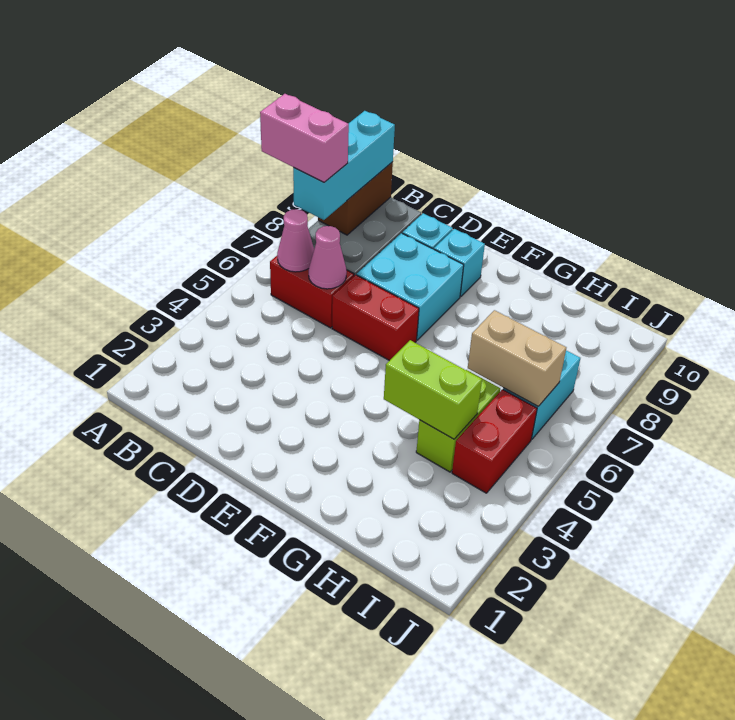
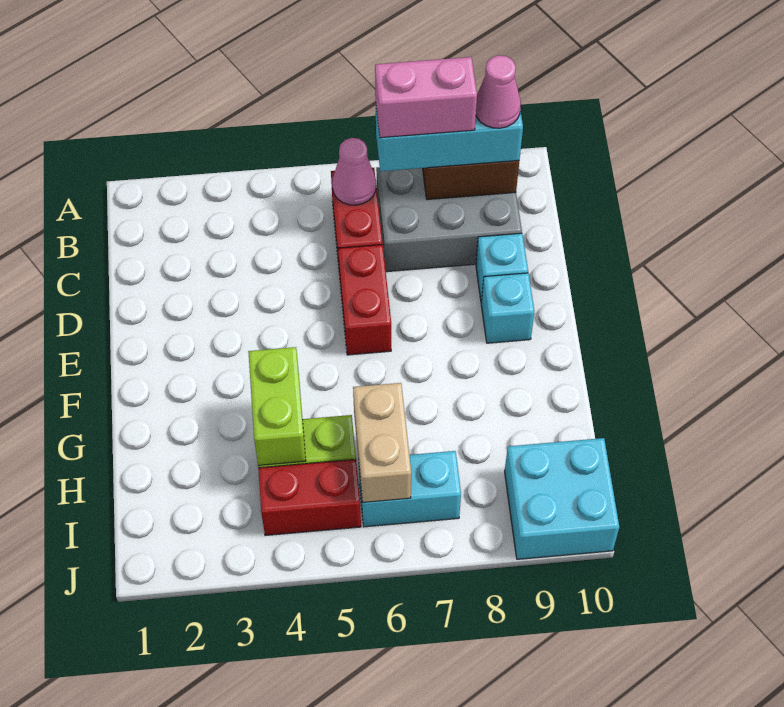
pink brick A7:B7 level 4 -> pink brick B7:B8 level 4
pink cone C6 level 2 -> pink cone B9 level 4
cyan brick D7:E8 level 1 -> cyan brick I9:J10 level 1

